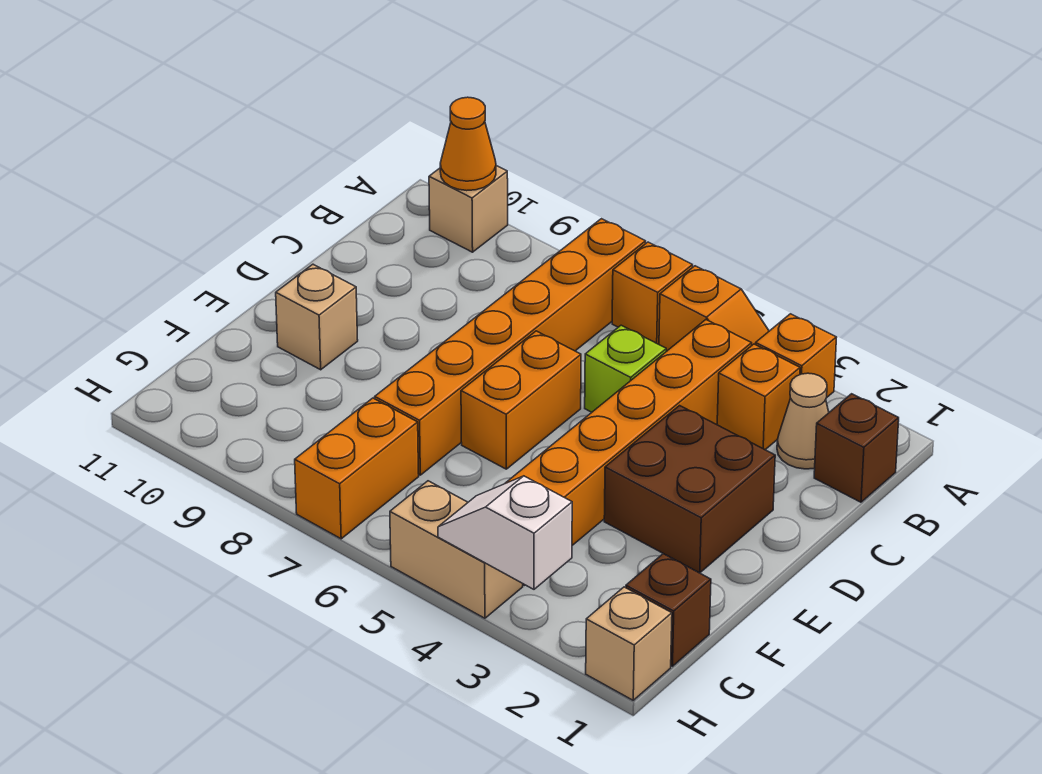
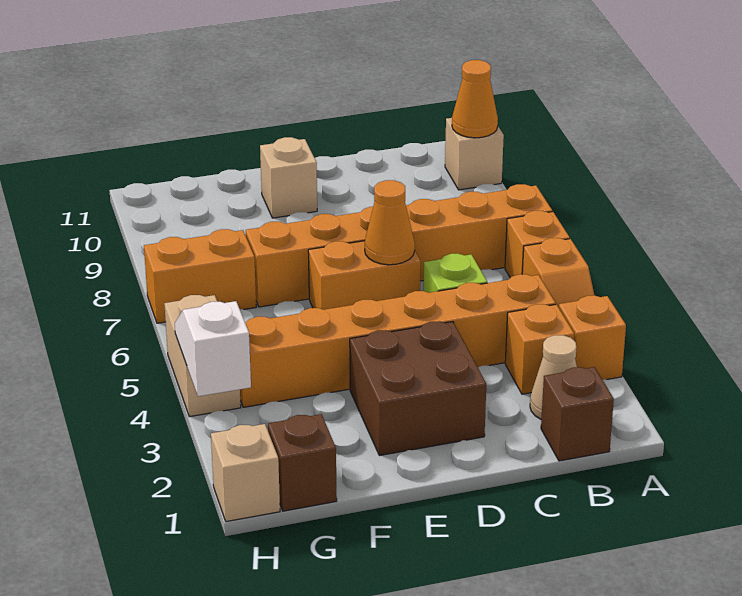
none -> orange cone D6 level 2

